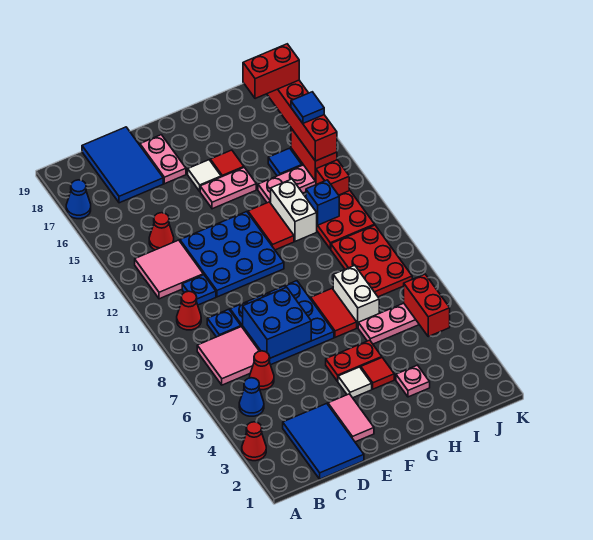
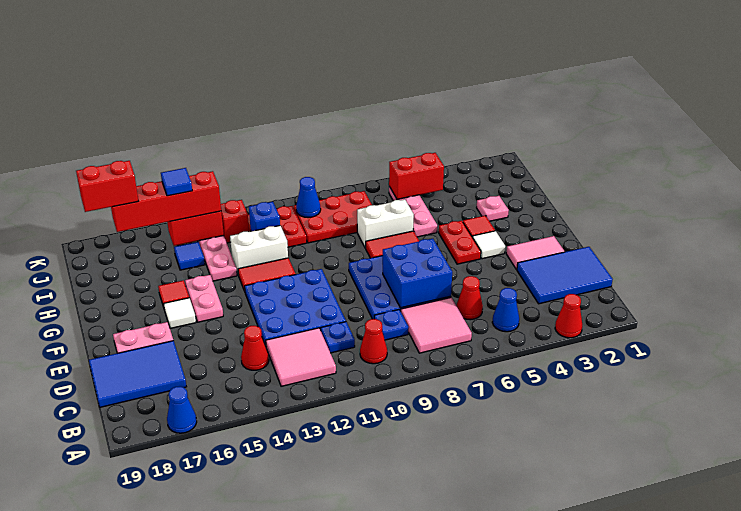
red brick I17:J17 level 4 -> red brick J17:J18 level 4
none -> blue cone J10 level 2

